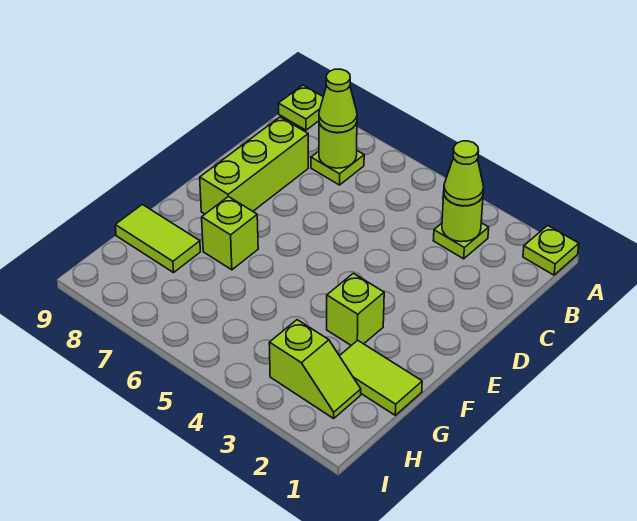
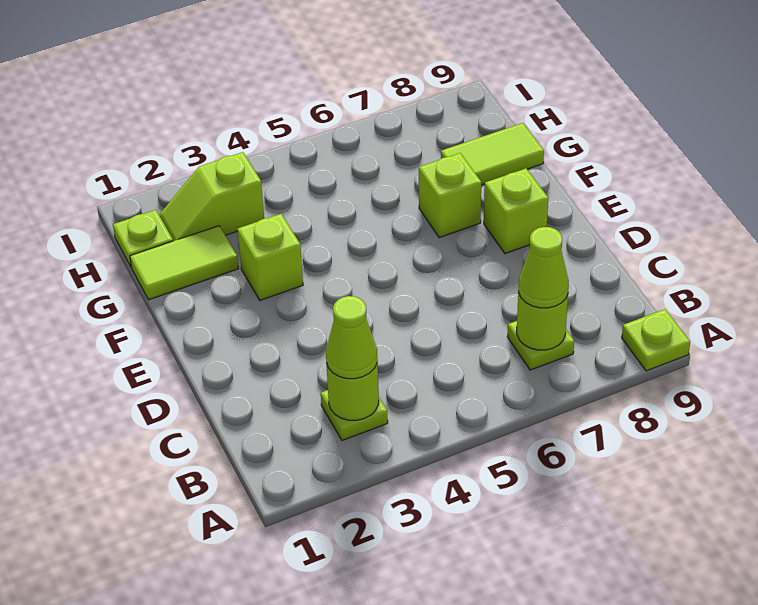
lime plate A1 level 1 -> lime plate H1 level 1
lime brick C8:E8 level 1 -> lime brick E8 level 1

